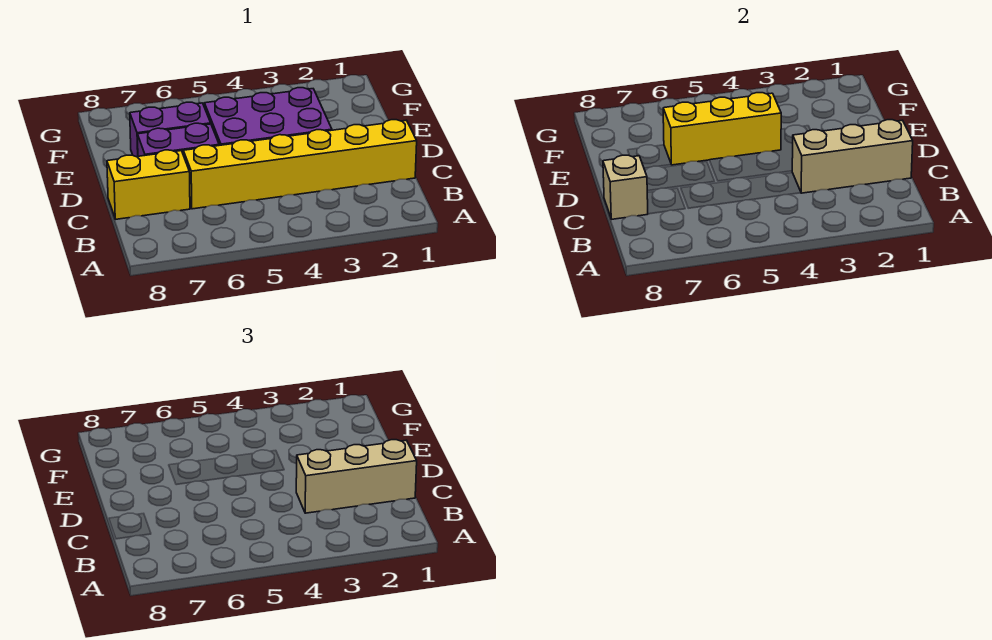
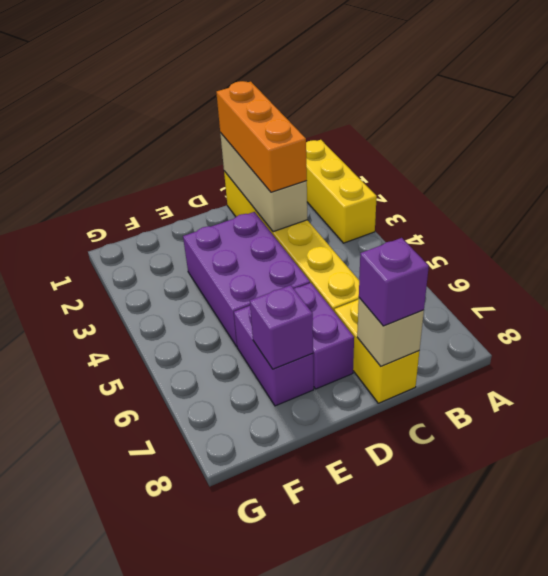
tan brick C1:C3 level 3 -> orange brick C1:C3 level 3
none -> purple brick C8 level 3
yellow brick E4:E6 level 2 -> yellow brick A1:A3 level 1
none -> purple brick E7 level 2

